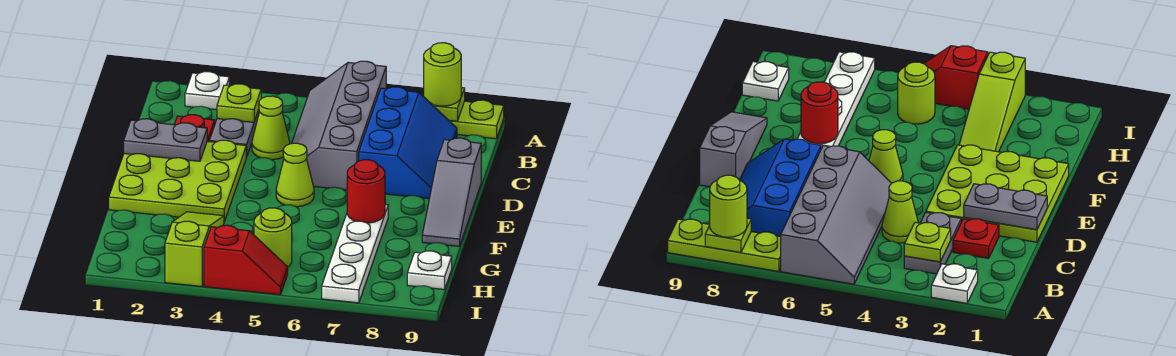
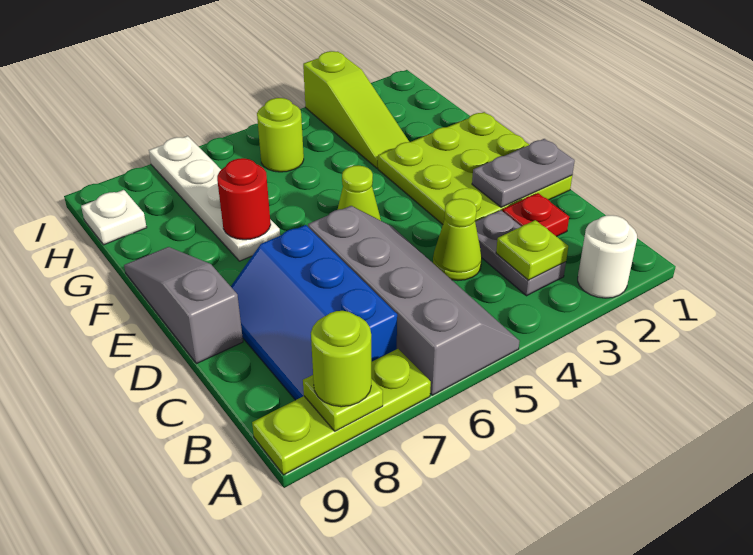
white plate A2 level 1 -> white round brick A2 level 1
red slope I4:I5 level 1 top 4 -> none

